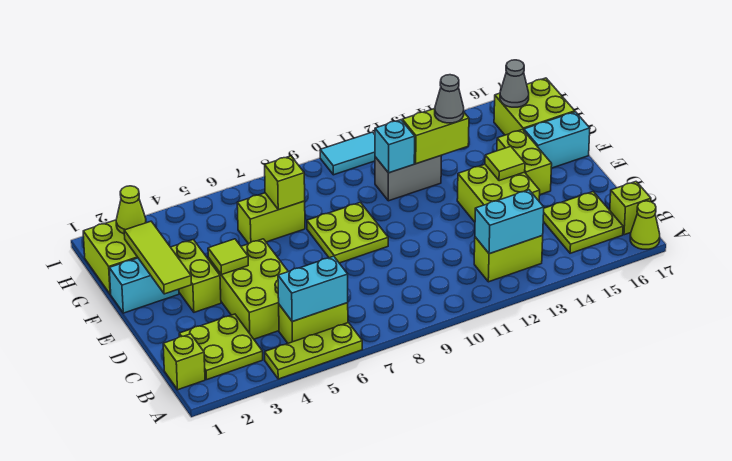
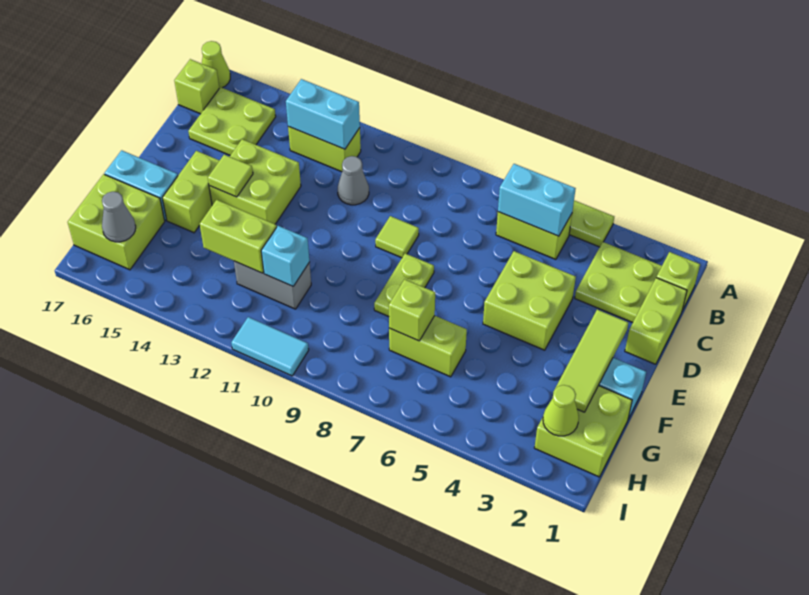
lime brick C4:E5 level 1 -> lime brick D4:E5 level 1
lime brick E3:F3 level 1 -> lime brick C1:D1 level 1
lime tile E4 level 2 -> lime tile D9 level 1
lime plate E8:F9 level 1 -> lime plate E8:F8 level 1
grey cone G13 level 3 -> grey cone C11 level 1

